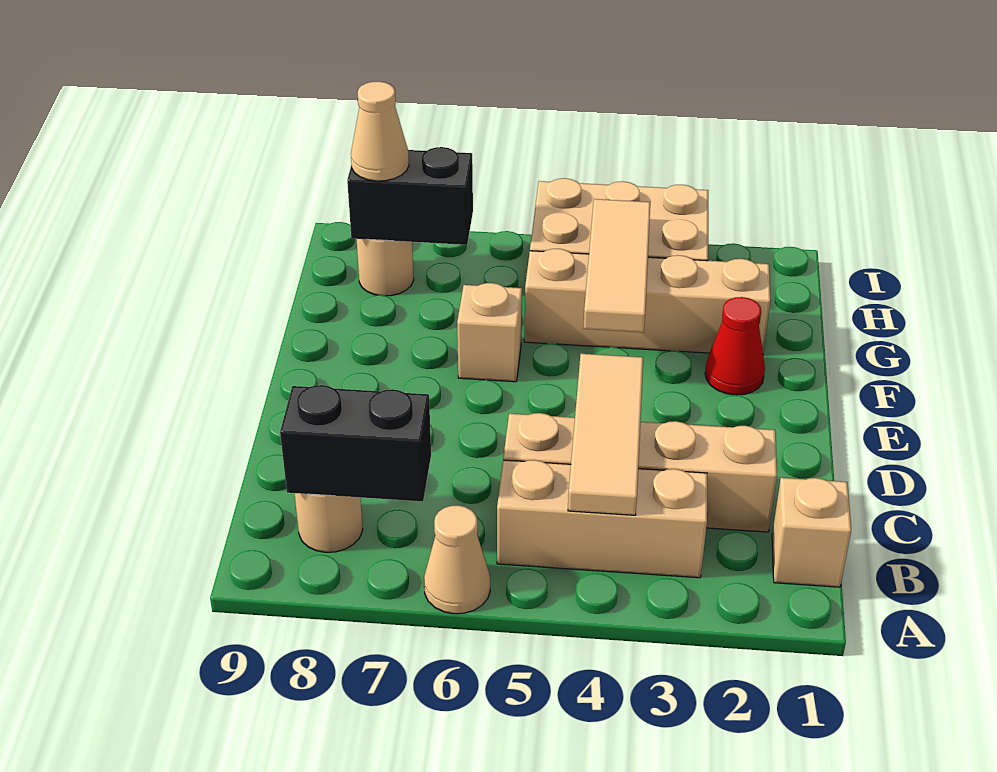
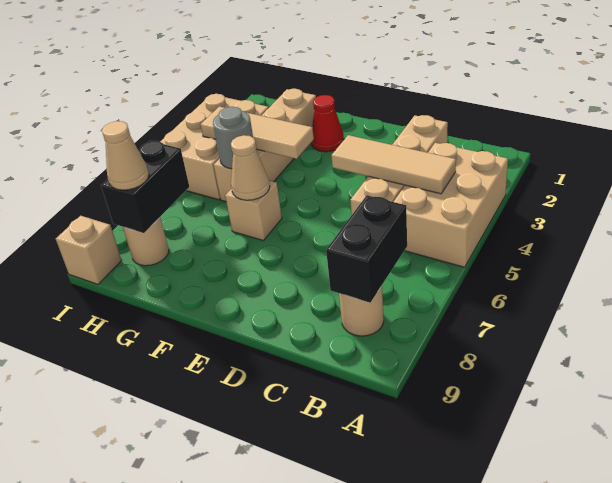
tan cone A6 level 1 -> tan cone F6 level 2
tan brick B1 level 1 -> tan brick I9 level 1
tan brick B3:B5 level 1 -> tan brick A3:B5 level 1
none -> grey round brick G5 level 2

